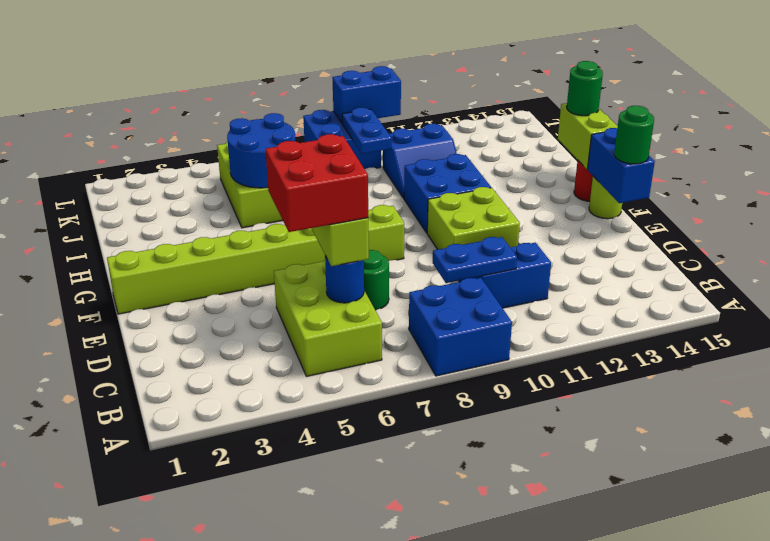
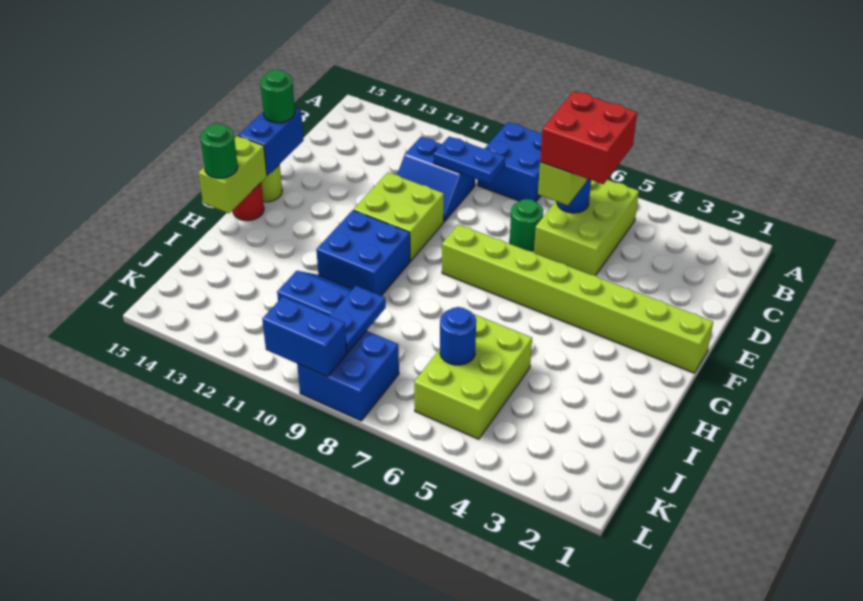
blue round brick I5:J6 level 2 -> blue round brick J6 level 2

